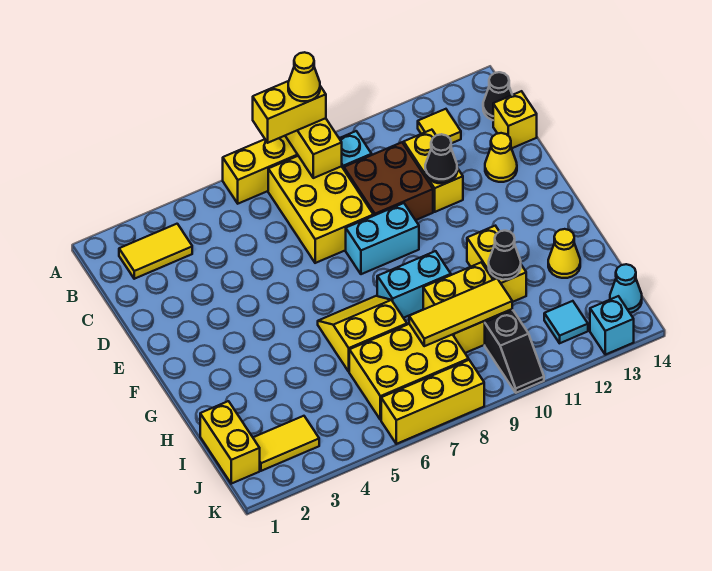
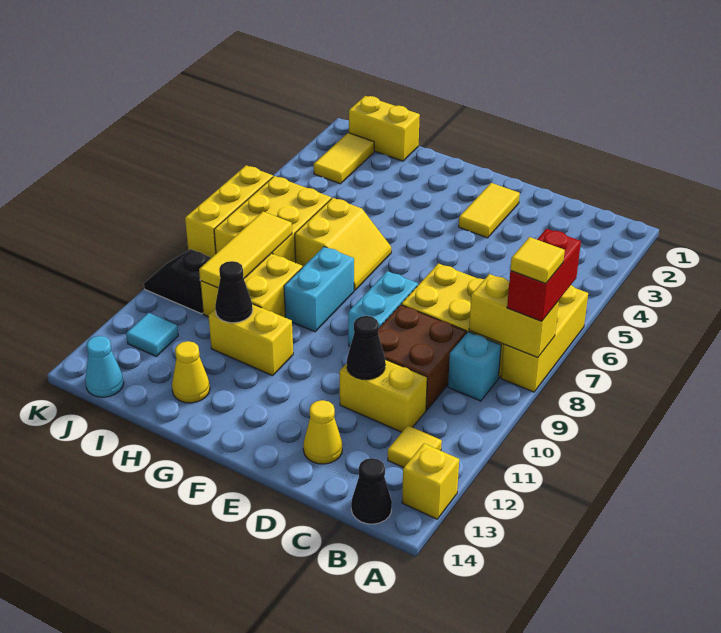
yellow brick A7:A8 level 3 -> red brick A7:A8 level 3
yellow cone A8 level 4 -> yellow tile A8 level 4
yellow tile B2:B3 level 1 -> yellow tile E2:E3 level 1
yellow brick C14 level 1 -> yellow brick A13 level 1
cyan brick K13 level 1 -> none

